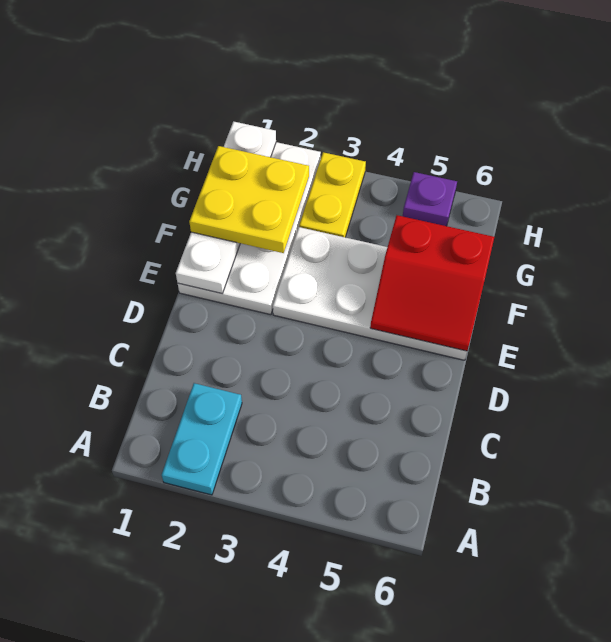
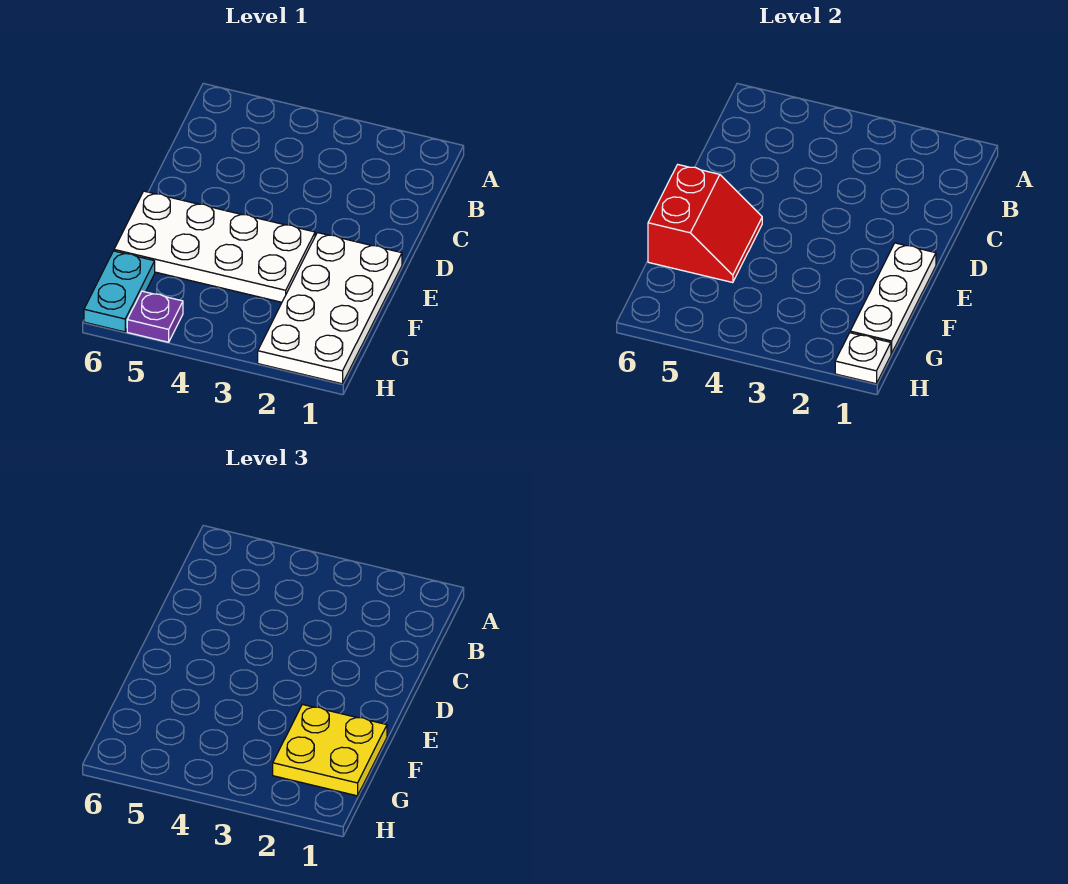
cyan plate A2:B2 level 1 -> cyan plate G6:H6 level 1
red slope E5:F6 level 2 top F -> red slope E5:F6 level 2 top 6
yellow plate G3:H3 level 1 -> none

